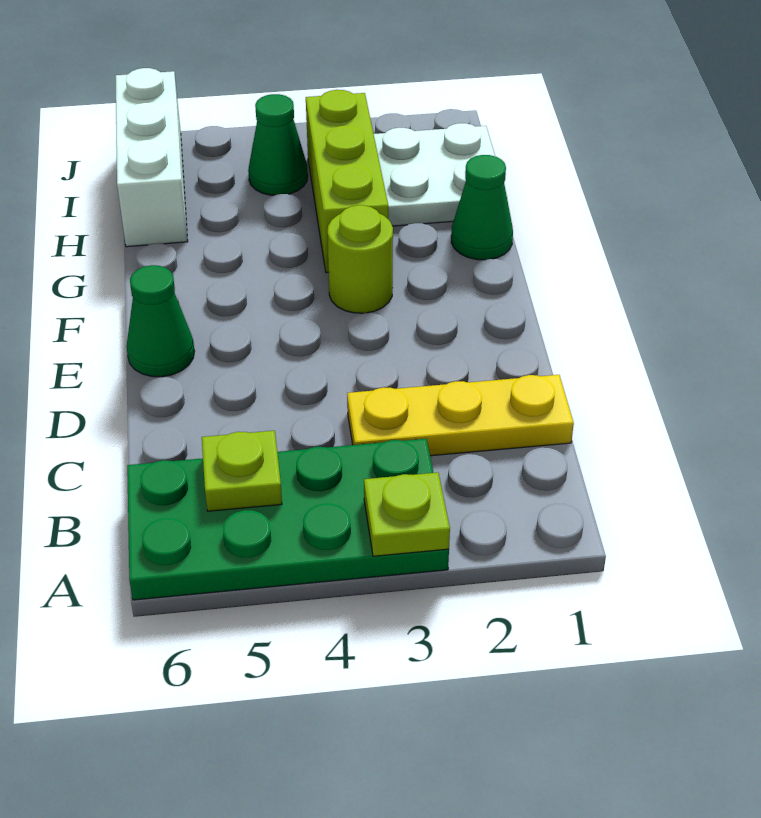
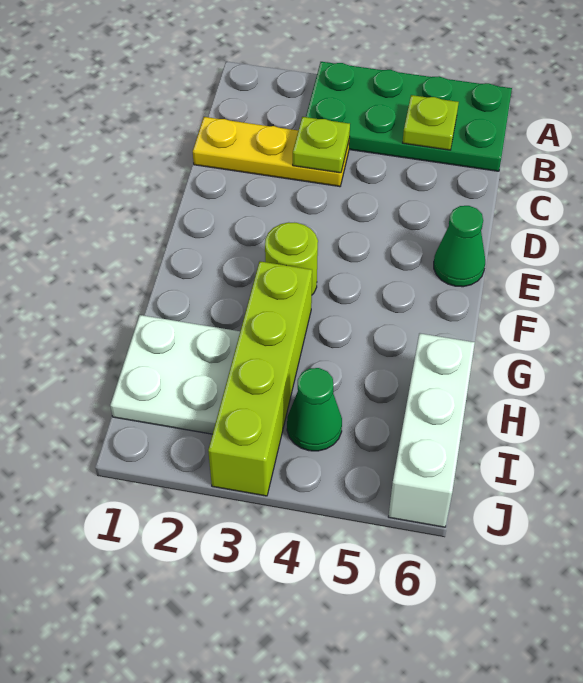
lime plate A3 level 2 -> lime plate C3 level 2
green cone G1 level 1 -> none
lime brick G3:I3 level 1 -> lime brick G3:J3 level 1

